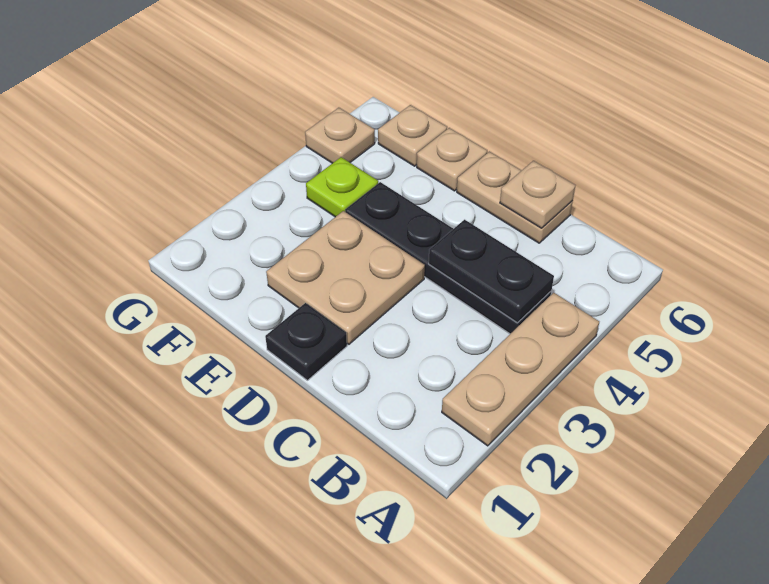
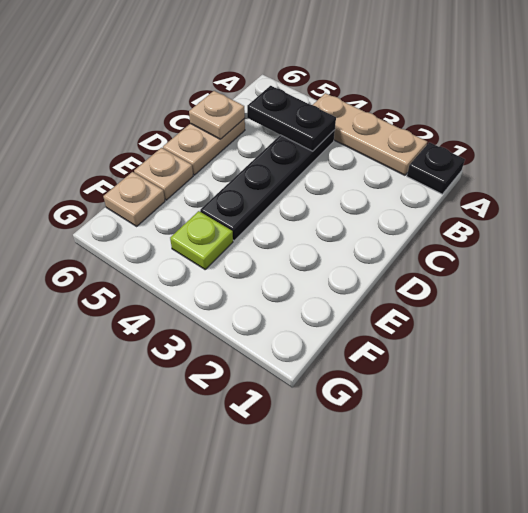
black plate B4:C4 level 2 -> black plate B4:B5 level 2
black plate D1 level 1 -> black plate A1 level 1
tan plate D2:E3 level 1 -> none
tan plate G5 level 1 -> none

